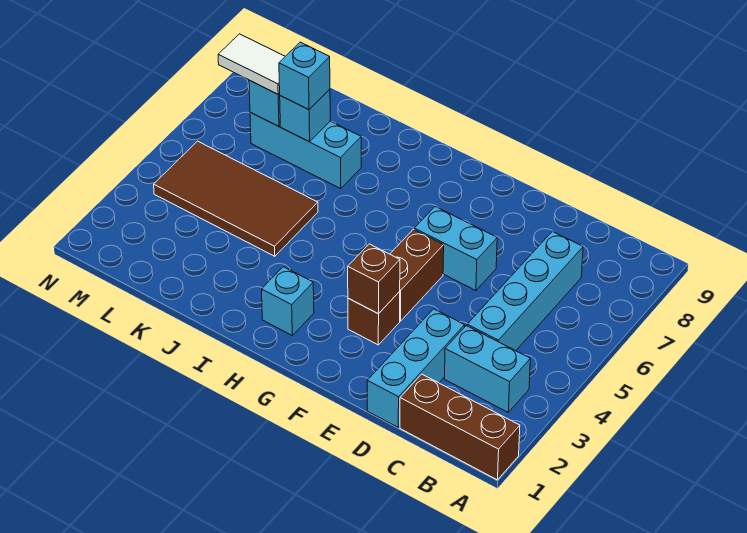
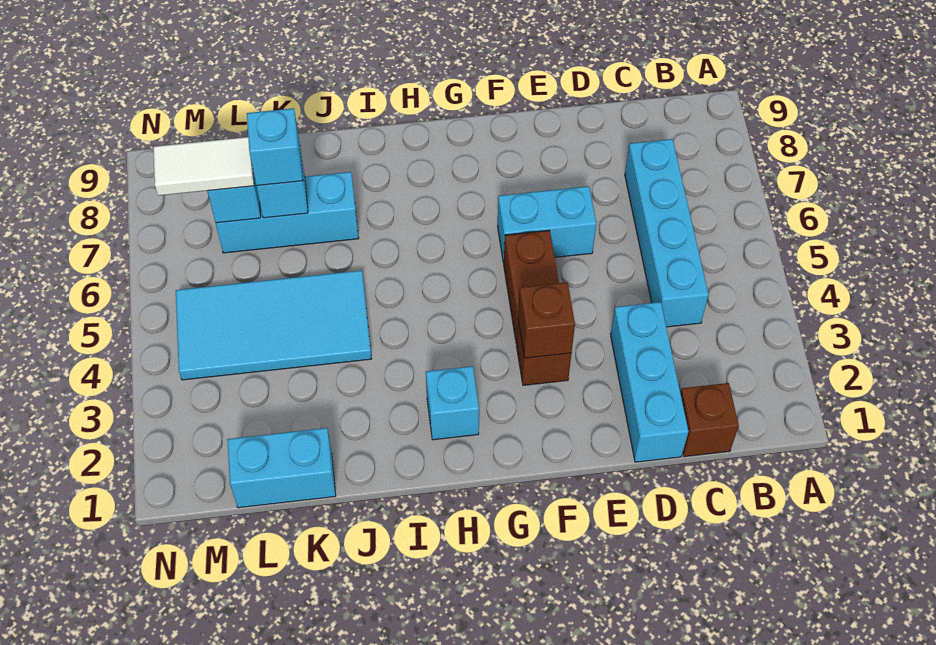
brown brick A1:C1 level 1 -> brown brick C1 level 1
cyan brick B3:C3 level 1 -> cyan brick K1:L1 level 1
brown tile J4:M5 level 1 -> cyan tile J4:M5 level 1

